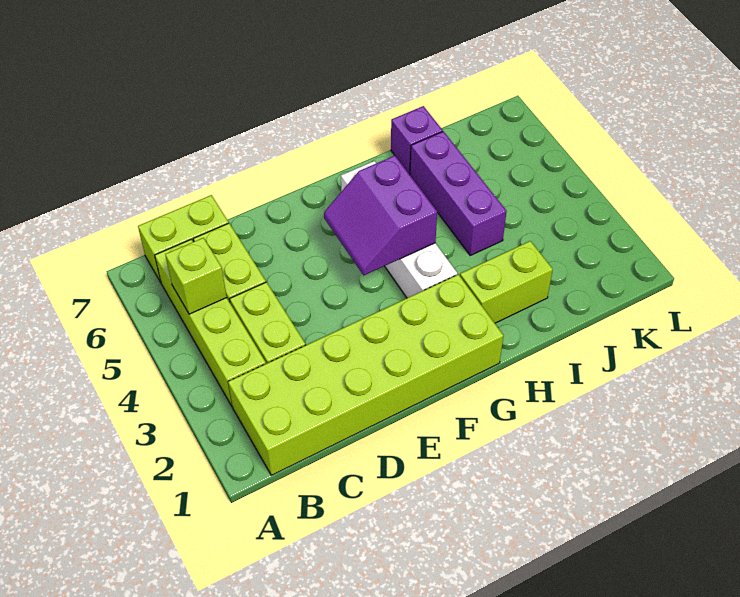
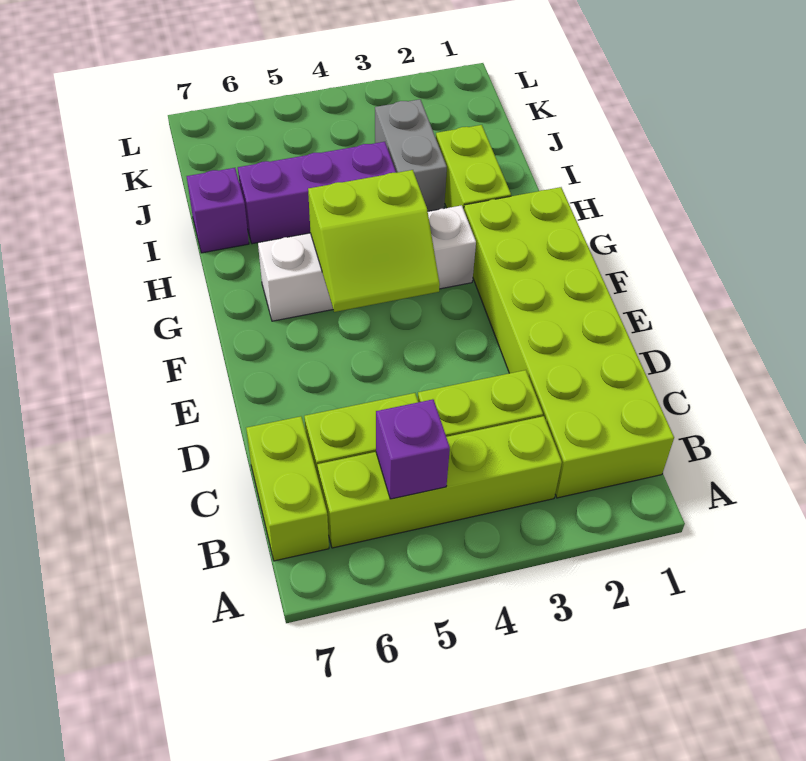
lime brick B5 level 2 -> purple brick B5 level 2
purple slope F4:G5 level 2 top G -> lime slope F4:G5 level 2 top G
none -> grey brick I3:J3 level 1

